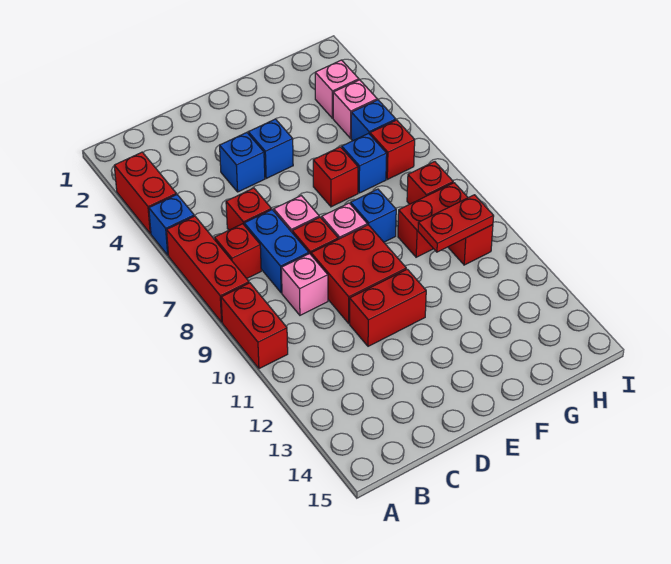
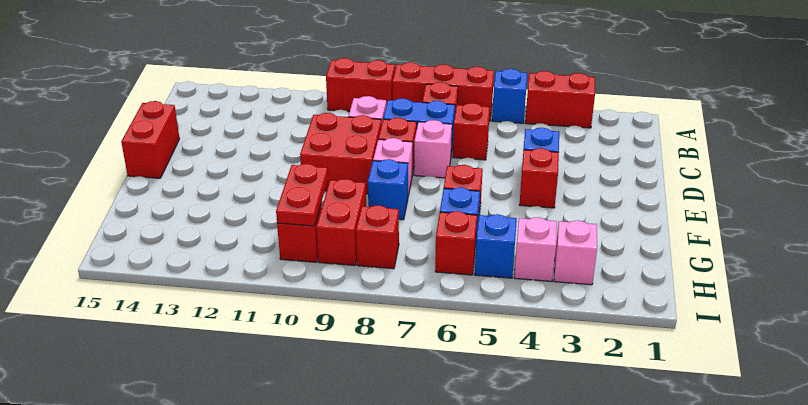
red brick D11:E11 level 1 -> red brick D15:E15 level 1
blue brick E4 level 1 -> red brick E4 level 1

